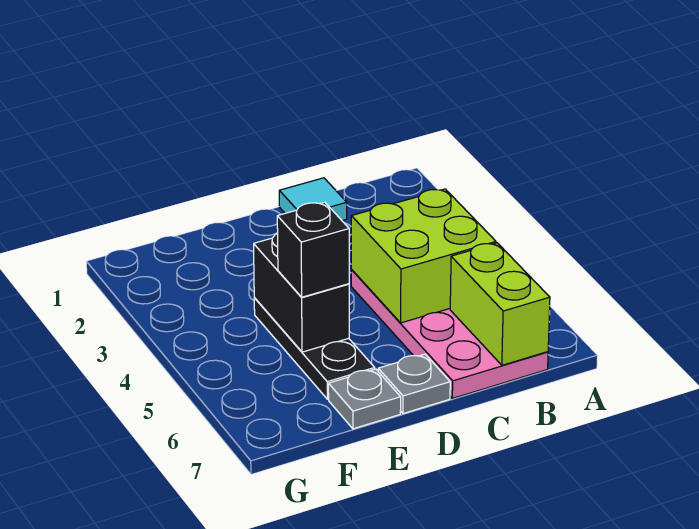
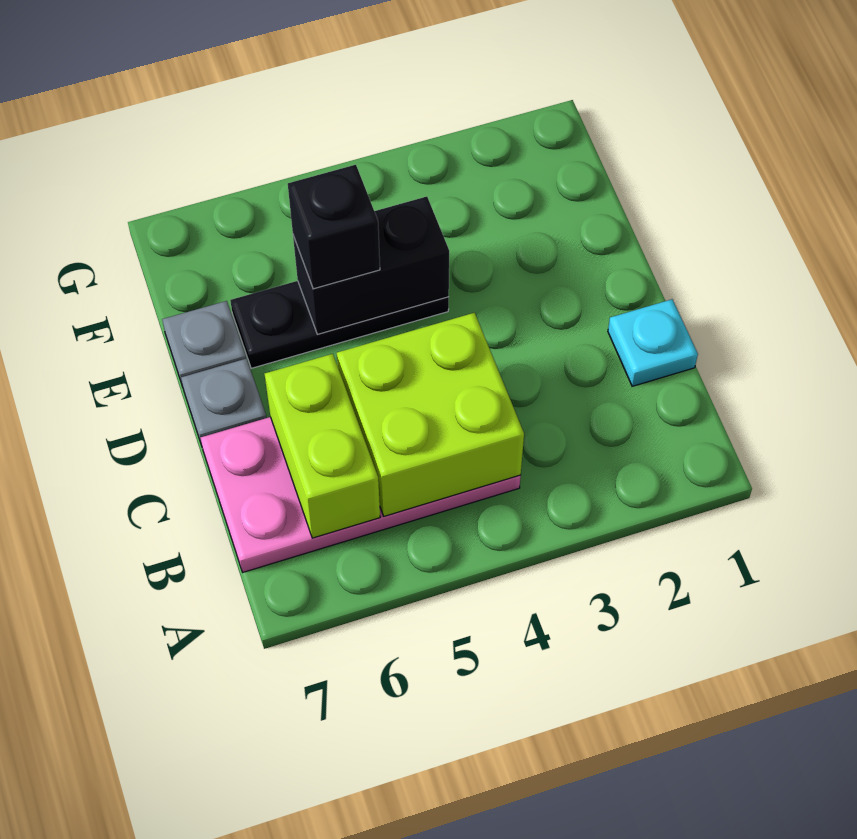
lime brick B6:B7 level 2 -> lime brick B6:C6 level 2
cyan tile C1 level 1 -> cyan plate C1 level 1

